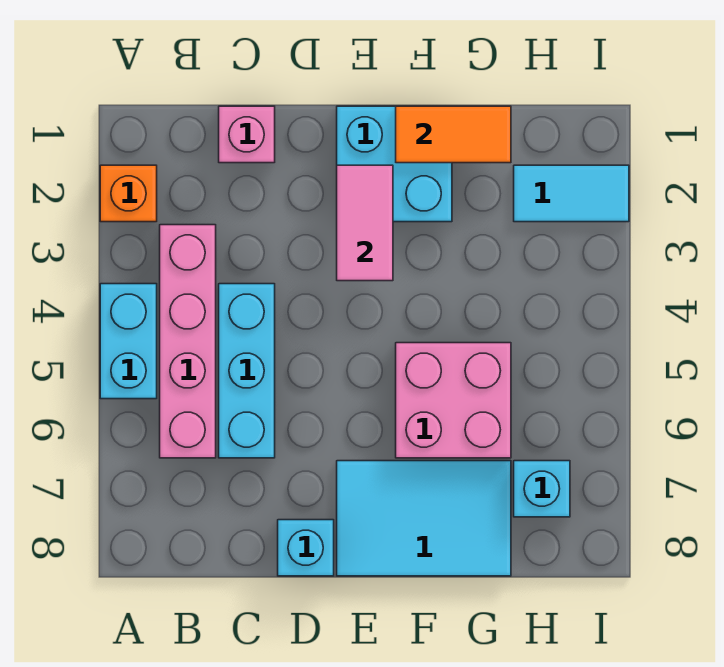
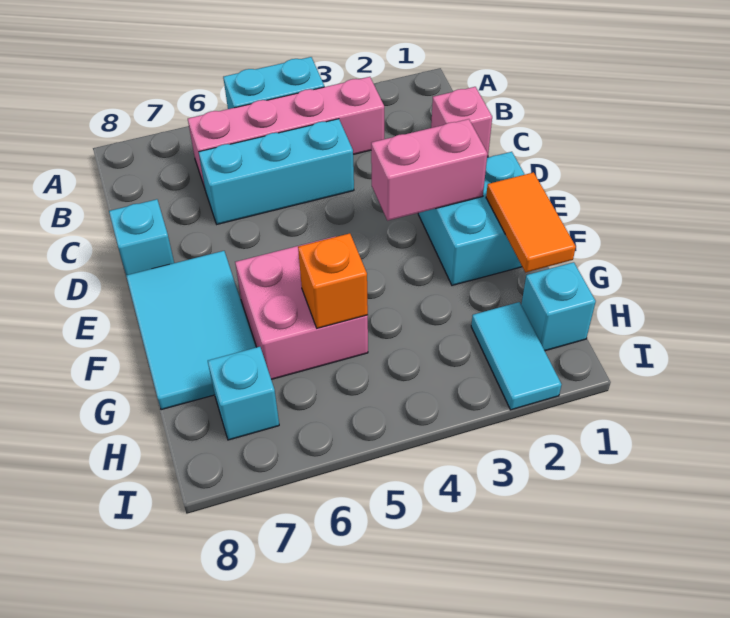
orange brick A2 level 1 -> orange brick G5 level 2
pink tile E2:E3 level 2 -> pink brick E2:E3 level 2
none -> cyan brick H1 level 1

